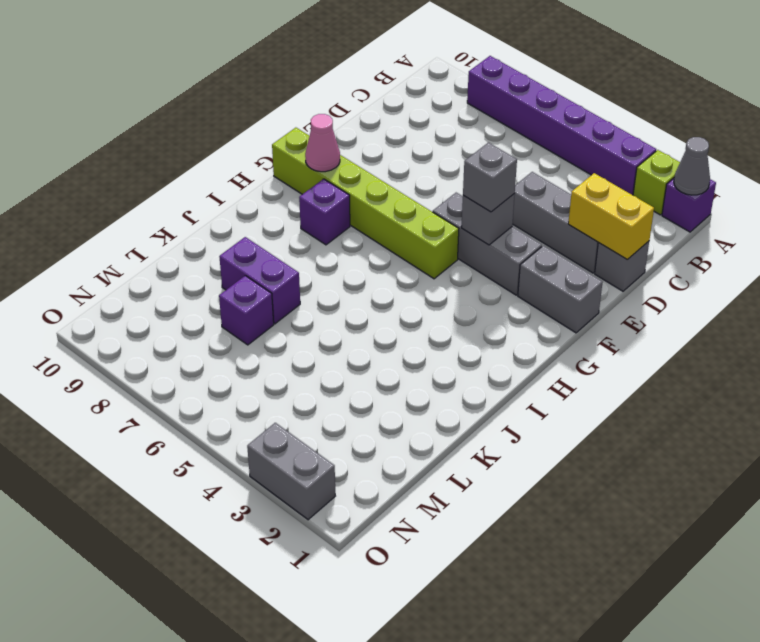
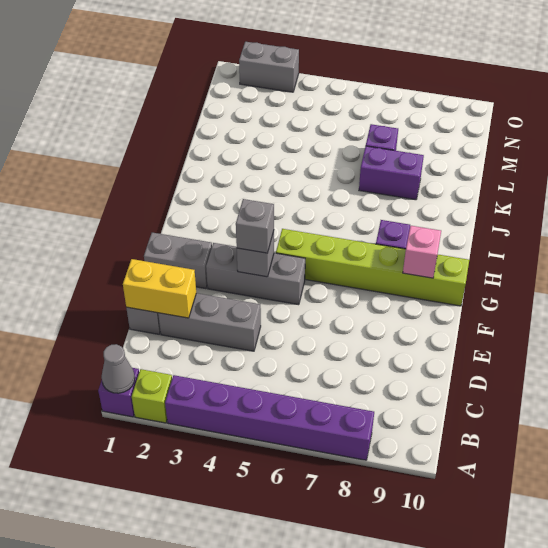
pink cone G9 level 2 -> pink brick G9 level 2

